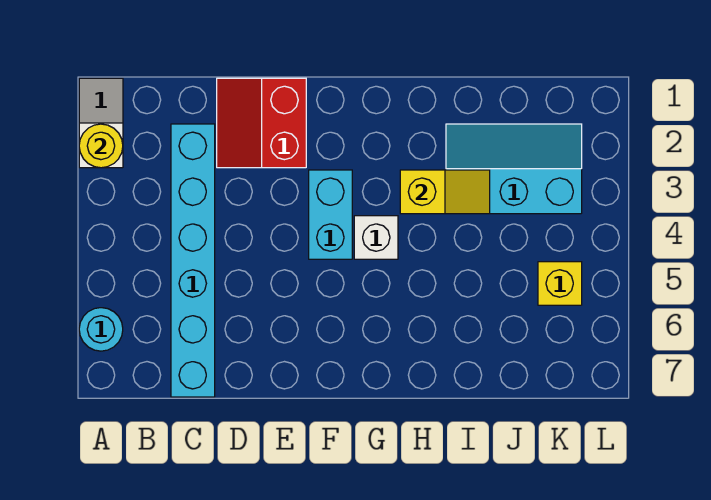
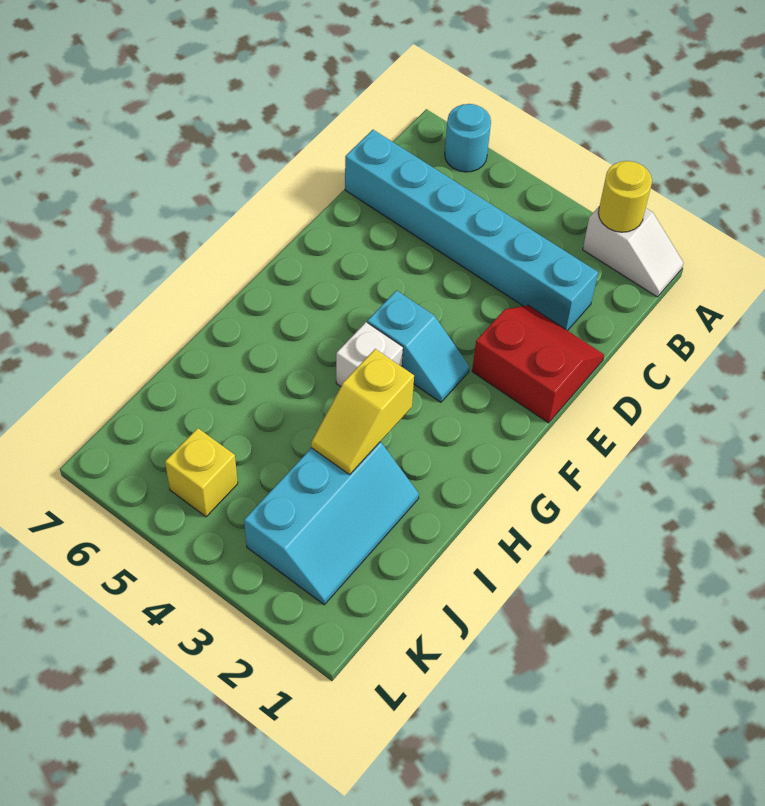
cyan brick F3:F4 level 1 -> cyan slope F3:F4 level 1 top 4

